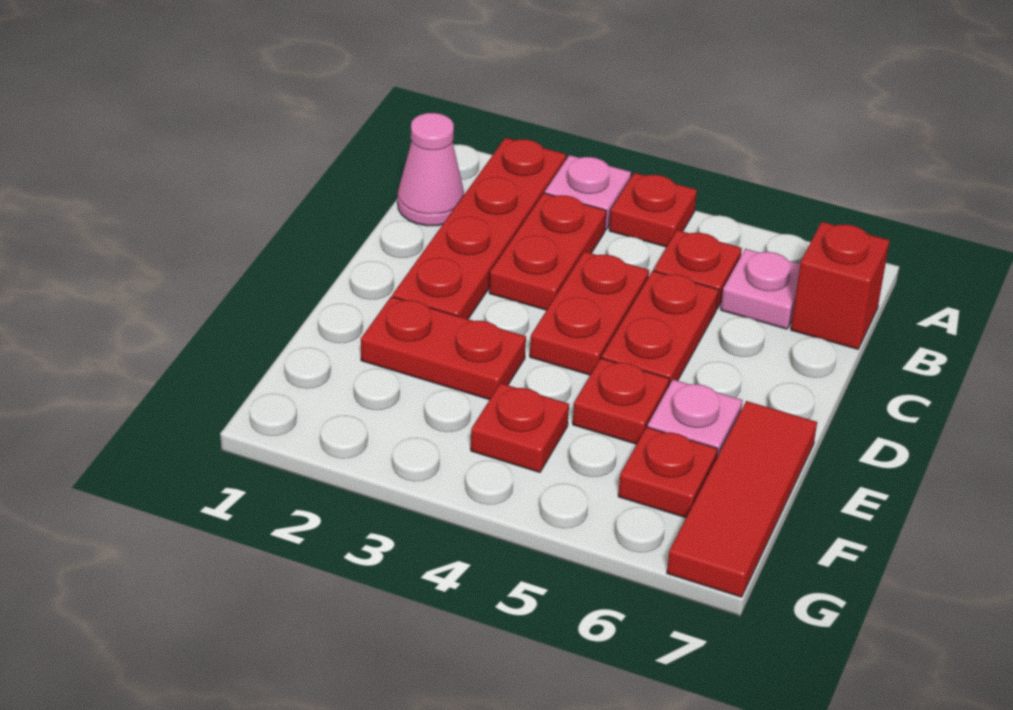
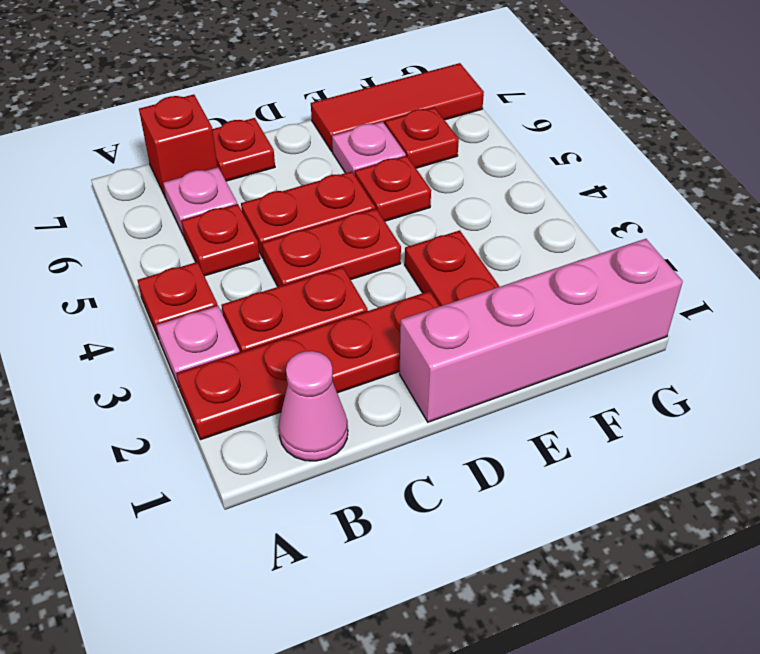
none -> pink brick D1:G1 level 1
red plate F4 level 1 -> red plate C7 level 1

